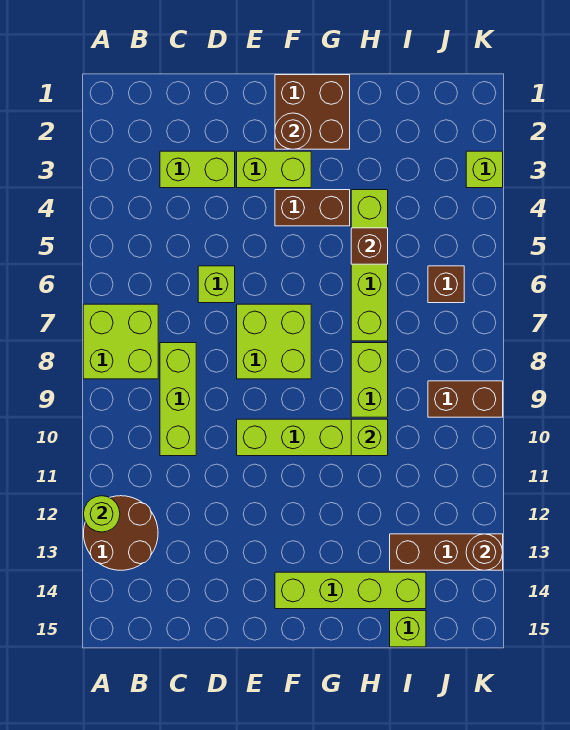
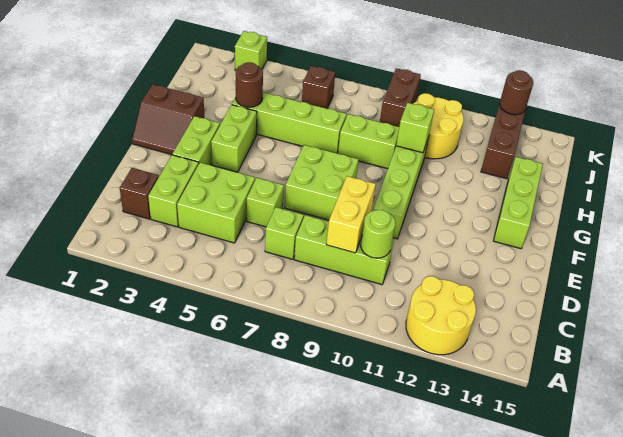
lime brick A7:B8 level 1 -> lime brick C4:D5 level 1
brown round brick A12:B13 level 1 -> yellow round brick A12:B13 level 1
lime round brick A12 level 2 -> lime round brick C10 level 2
none -> yellow brick C9:D9 level 2
brown brick F1:G2 level 1 -> brown slope F1:G2 level 1 top G
brown round brick F2 level 2 -> brown round brick H4 level 2
brown brick F4:G4 level 1 -> lime brick F4:G4 level 1
lime brick F14:I14 level 1 -> lime brick F14:H14 level 1
brown brick H5 level 2 -> brown brick C2 level 1
none -> yellow round brick I10:J11 level 1
lime brick I15 level 1 -> lime brick C7 level 1

